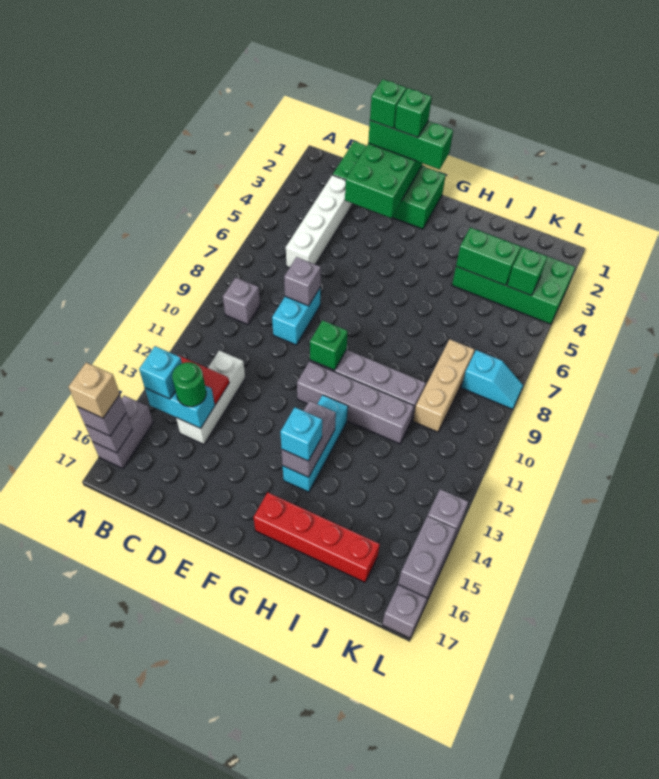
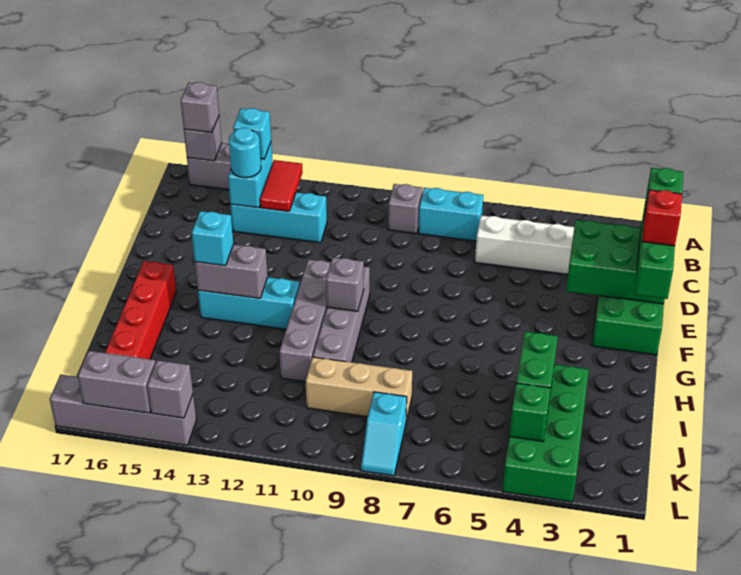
tan brick A16 level 4 -> none
white brick C12:C14 level 1 -> cyan brick C12:C14 level 1
green round brick C14 level 3 -> cyan round brick C14 level 3
cyan brick D8:D9 level 1 -> cyan brick B7:B8 level 1
grey brick D8 level 2 -> grey brick G10 level 2
green brick E1 level 4 -> red brick E1 level 4
green brick F10 level 2 -> none

